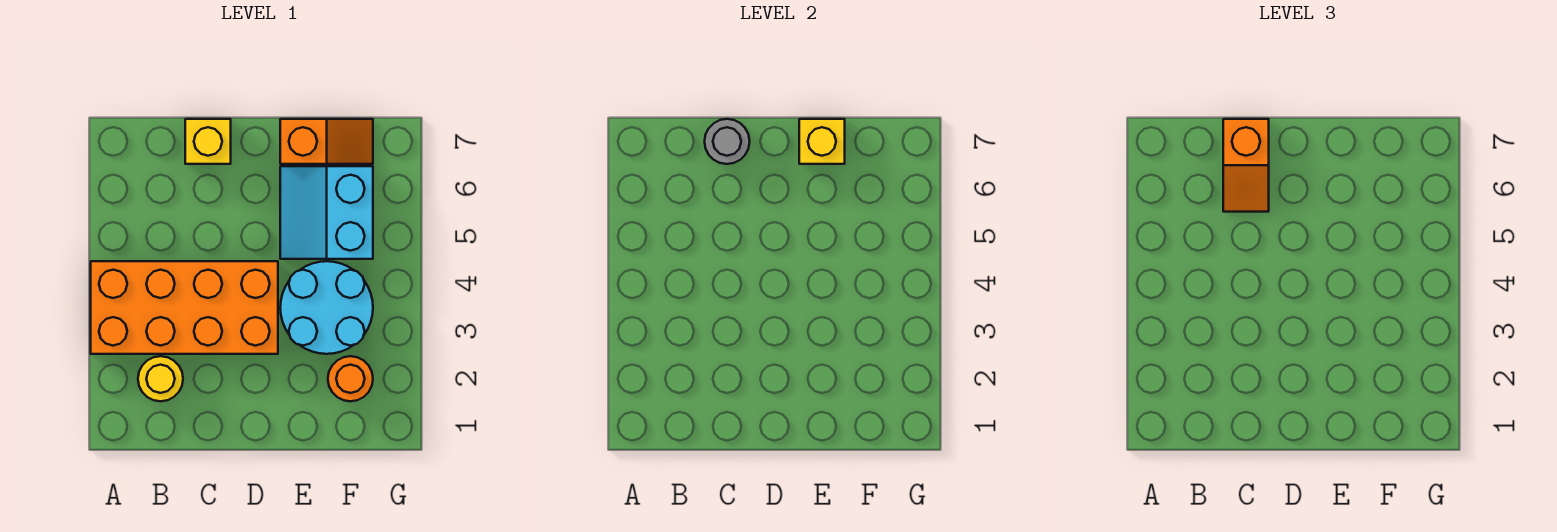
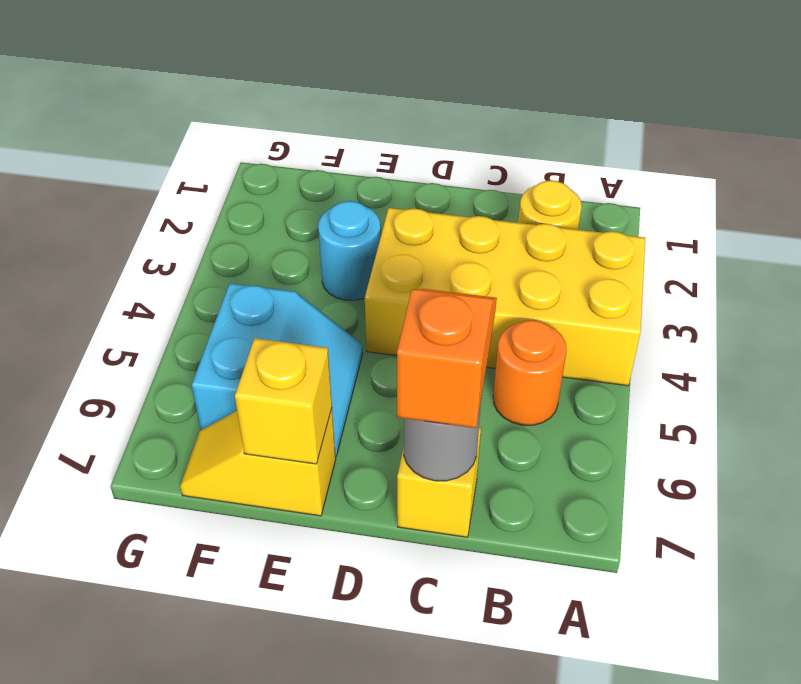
orange brick A3:D4 level 1 -> yellow brick A3:D4 level 1
cyan round brick E3:F4 level 1 -> cyan round brick E3 level 1
orange slope E7:F7 level 1 top E -> yellow slope E7:F7 level 1 top E
orange round brick F2 level 1 -> orange round brick B5 level 1

